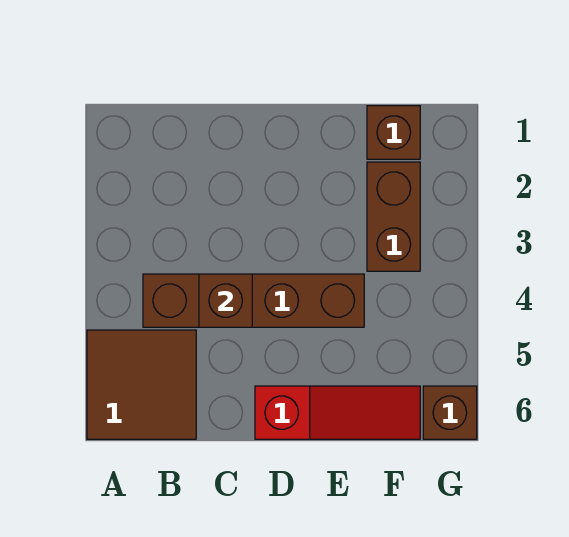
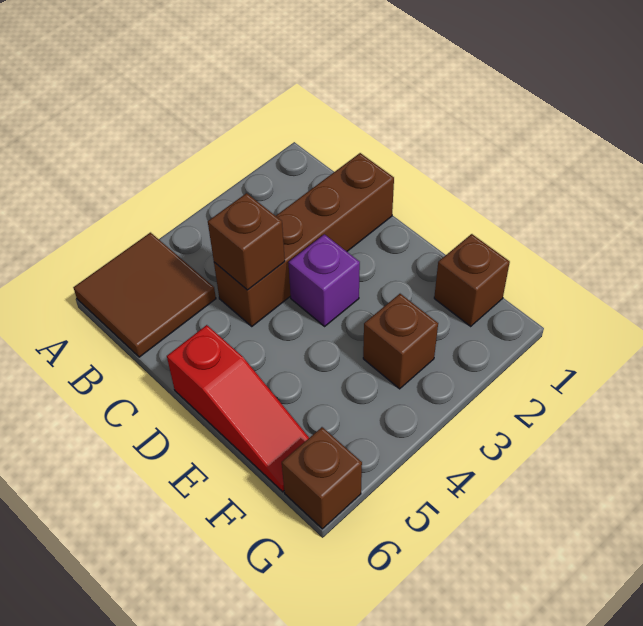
brown brick B4:E4 level 1 -> brown brick C1:C4 level 1
none -> purple brick D3 level 1
brown brick F2:F3 level 1 -> brown brick F3 level 1

